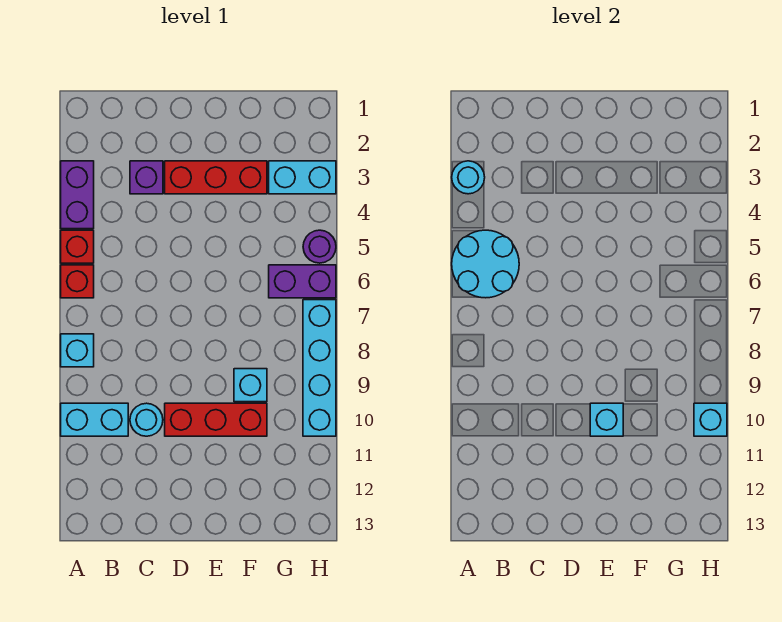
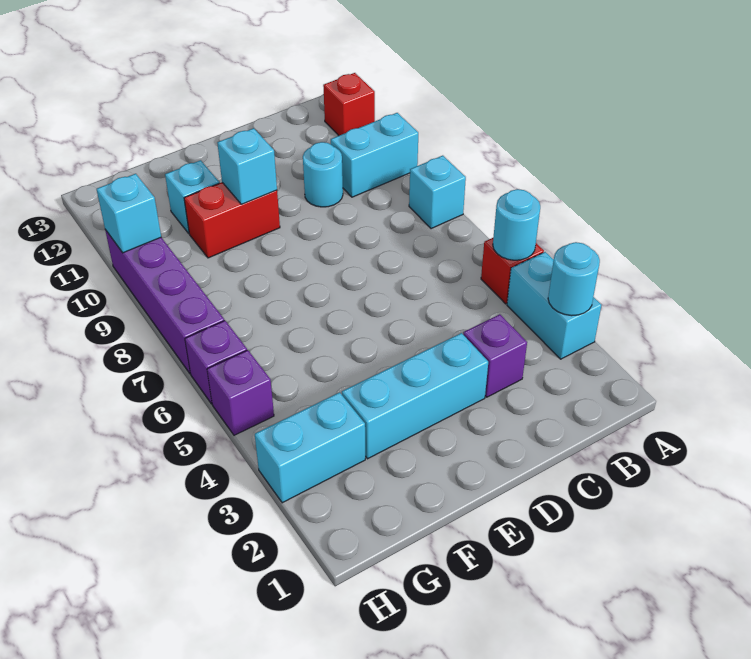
purple brick A3:A4 level 1 -> cyan brick A3:A4 level 1
cyan round brick A5:B6 level 2 -> cyan round brick A5 level 2
red brick A6 level 1 -> red brick A12 level 1
red brick D3:F3 level 1 -> cyan brick D3:F3 level 1
red brick D10:F10 level 1 -> red brick E10:F10 level 1
cyan brick F9 level 1 -> cyan brick F11 level 1
purple brick G6:H6 level 1 -> purple brick H6 level 1
purple round brick H5 level 1 -> purple brick H5 level 1
cyan brick H7:H10 level 1 -> purple brick H7:H10 level 1

